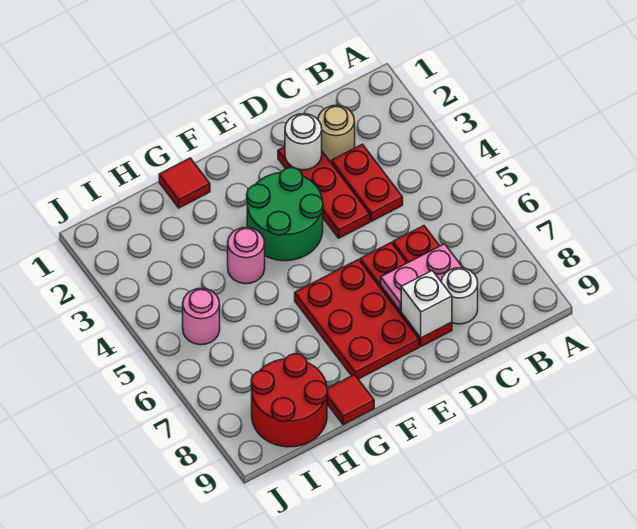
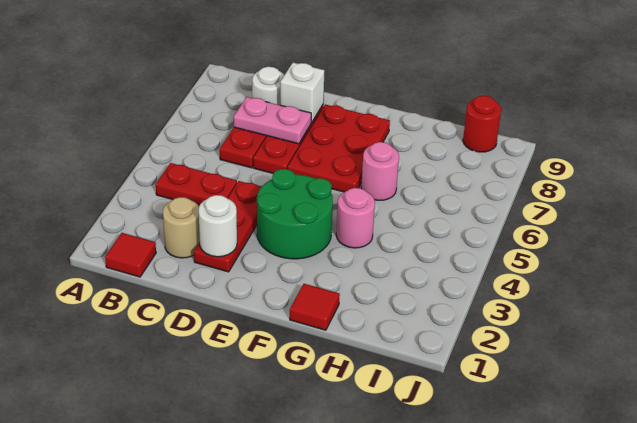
red plate C3:C4 level 1 -> red plate B4:C4 level 1
red tile G9 level 1 -> red tile B1 level 1
red round brick H8:I9 level 1 -> red round brick I9 level 1
pink round brick I5 level 1 -> pink round brick G6 level 1

